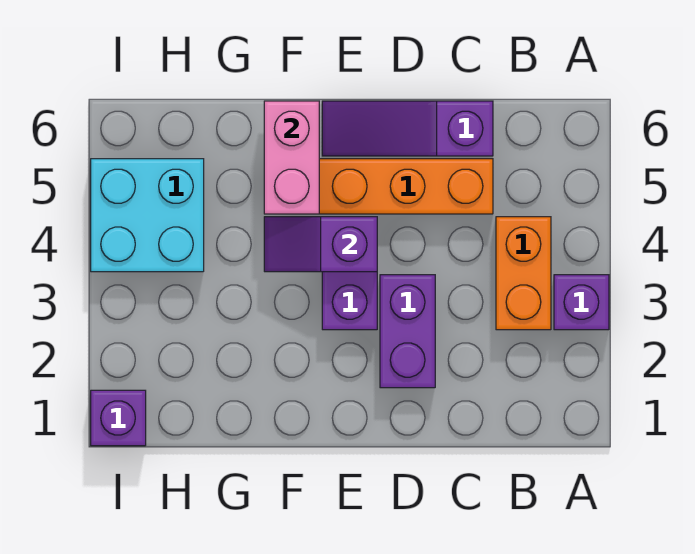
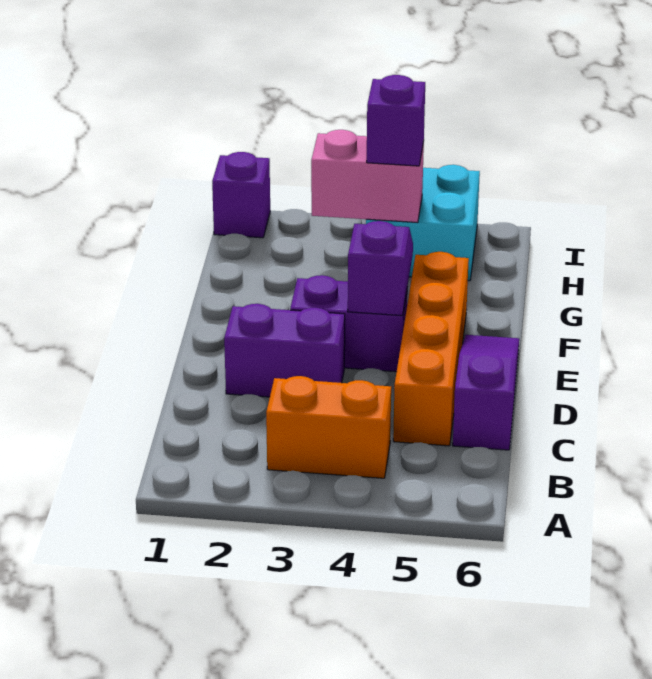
purple brick A3 level 1 -> purple brick H4 level 3
pink brick F5:F6 level 2 -> pink brick H3:H4 level 2

